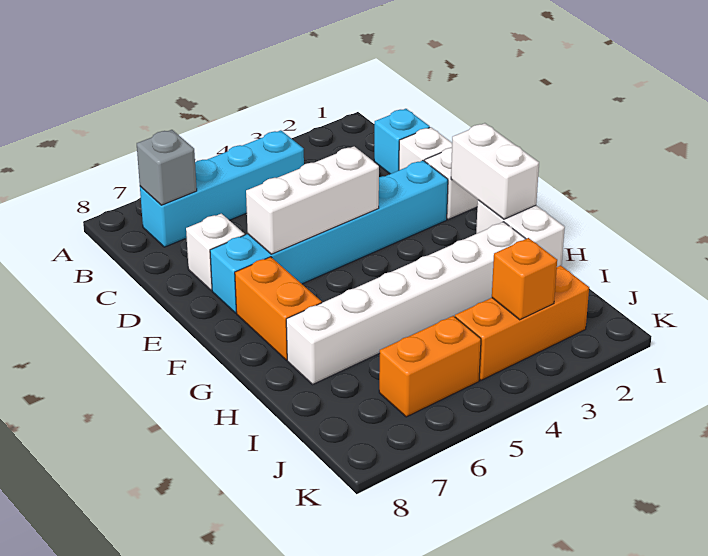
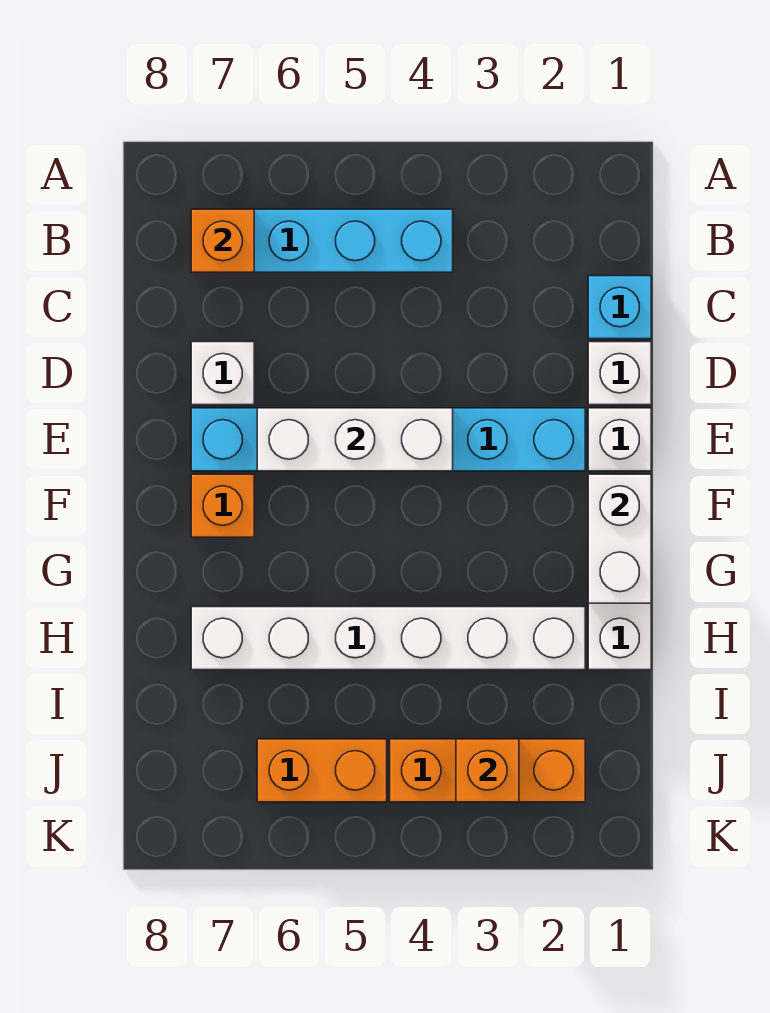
grey brick B7 level 2 -> orange brick B7 level 2
orange brick F7:G7 level 1 -> orange brick F7 level 1

